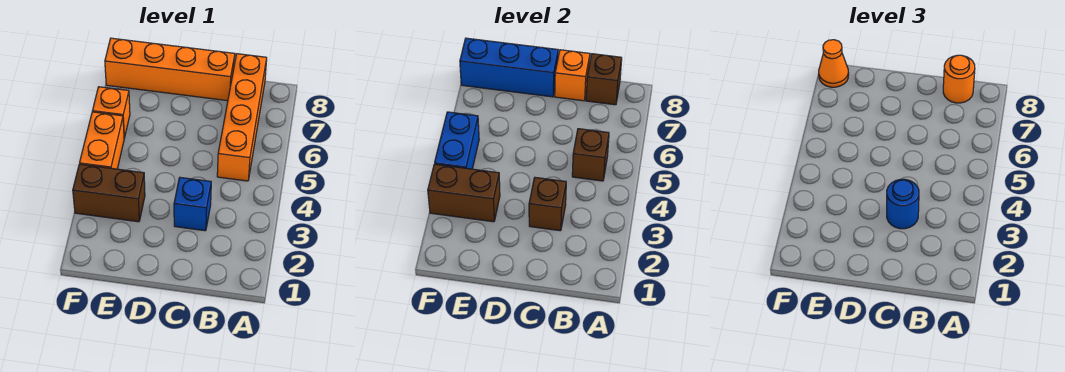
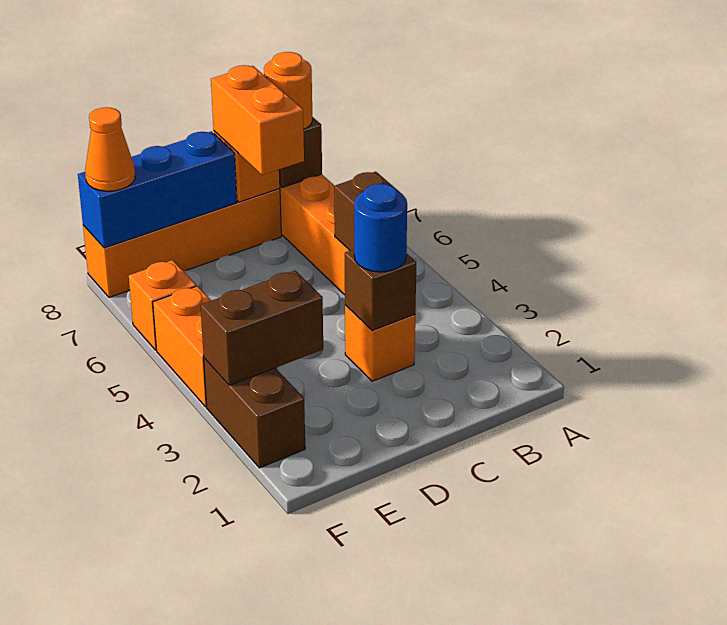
blue brick C3 level 1 -> orange brick C3 level 1
none -> orange brick C7:C8 level 3
brown brick E3:F3 level 1 -> brown brick F2:F3 level 1
blue brick F4:F5 level 2 -> none

